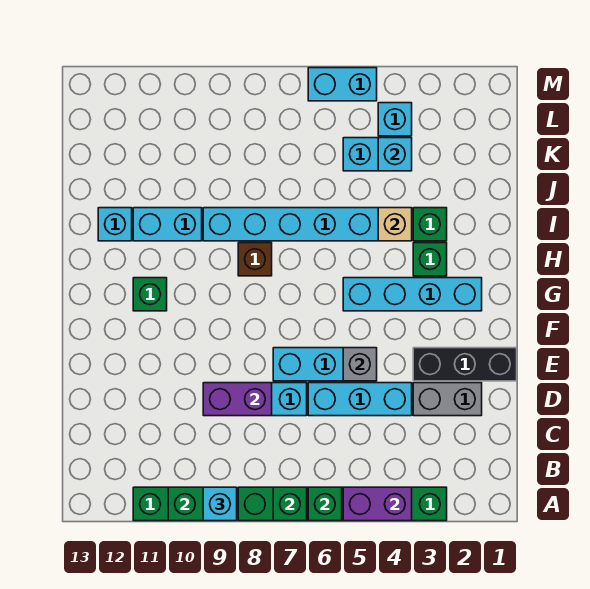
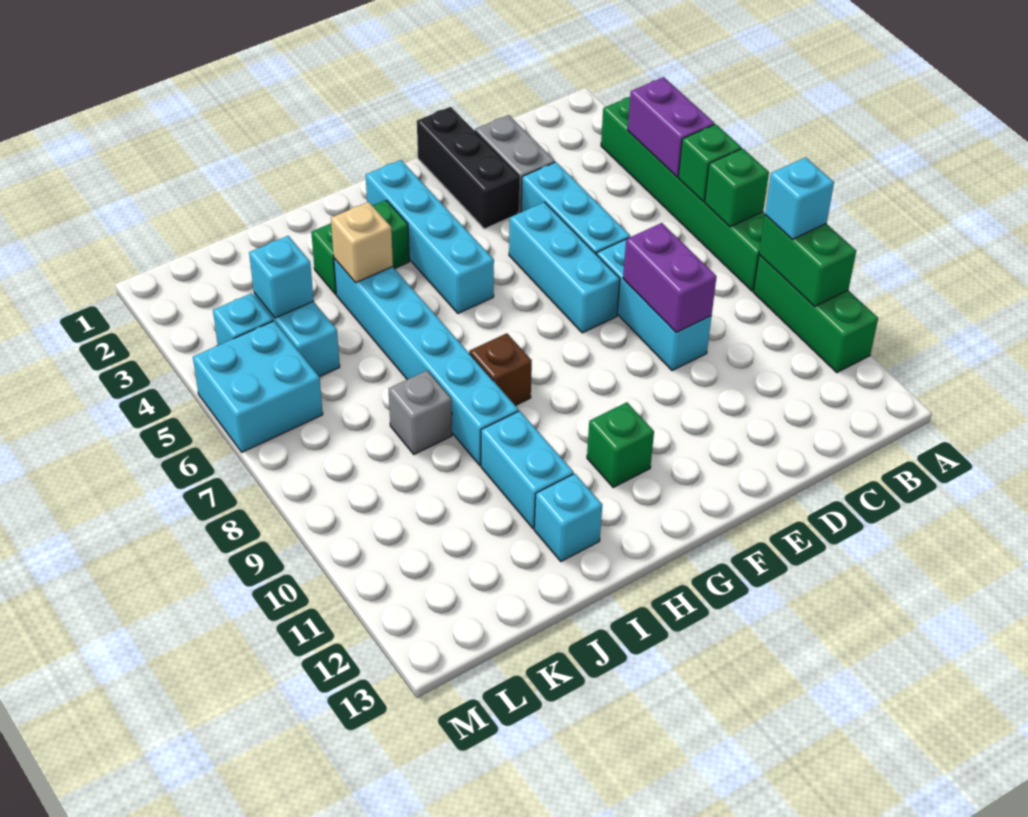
grey brick E5 level 2 -> grey brick J8 level 1
cyan brick M5:M6 level 1 -> cyan brick L5:M6 level 1

